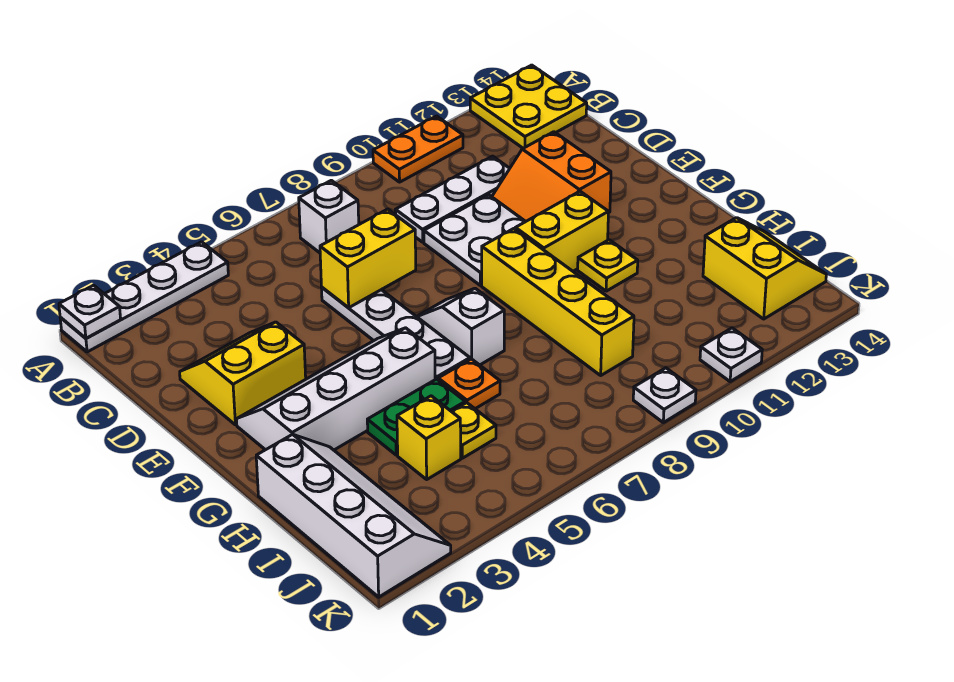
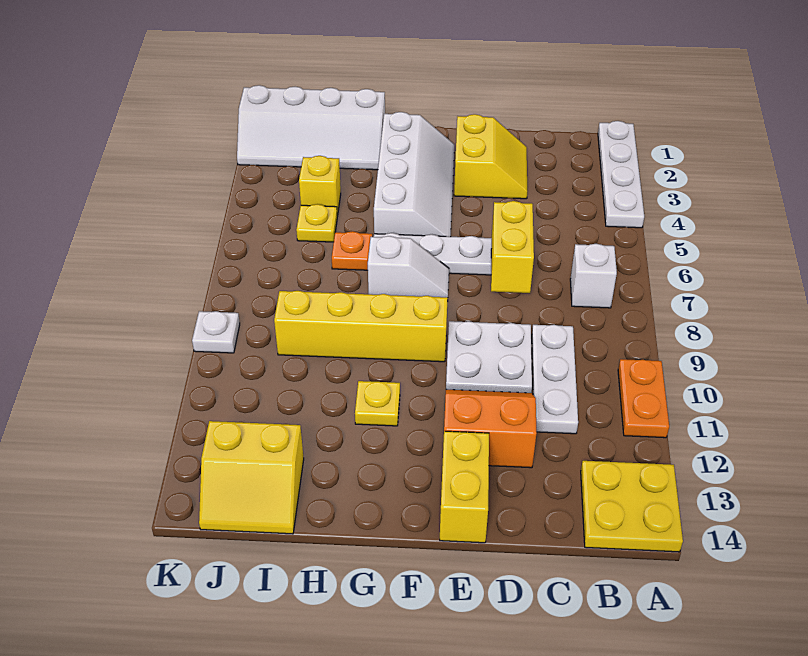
white plate A1 level 2 -> none
yellow brick F10:F11 level 1 -> yellow brick E13:E14 level 1
green plate H4:H5 level 1 -> none
white plate K11 level 1 -> none

